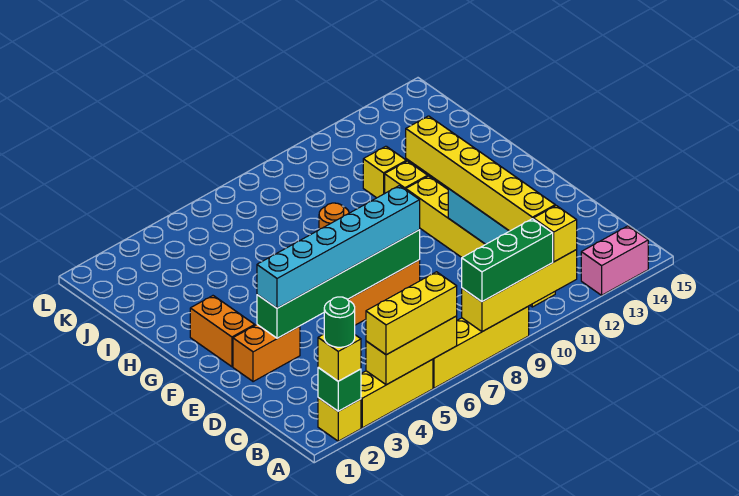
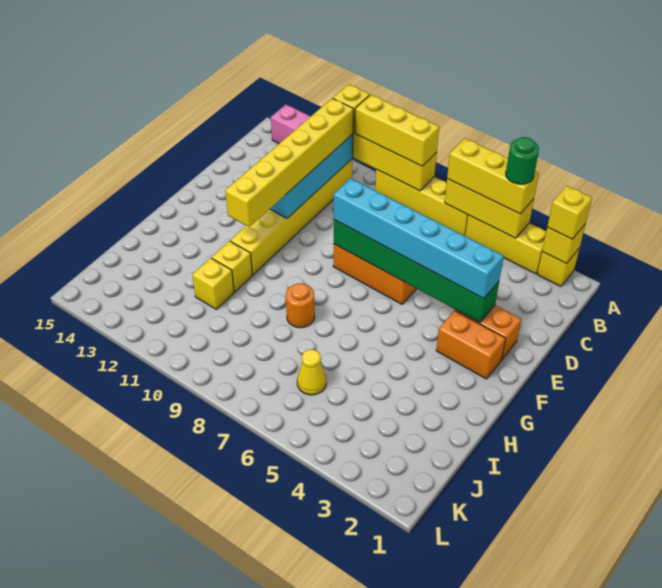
green brick A2 level 2 -> yellow brick A2 level 2
green round brick A2 level 4 -> green round brick A4 level 4
green brick A8:A10 level 3 -> yellow brick A8:A10 level 3
orange brick F2:G2 level 1 -> orange brick F2:F3 level 1
none -> yellow cone J6 level 1

